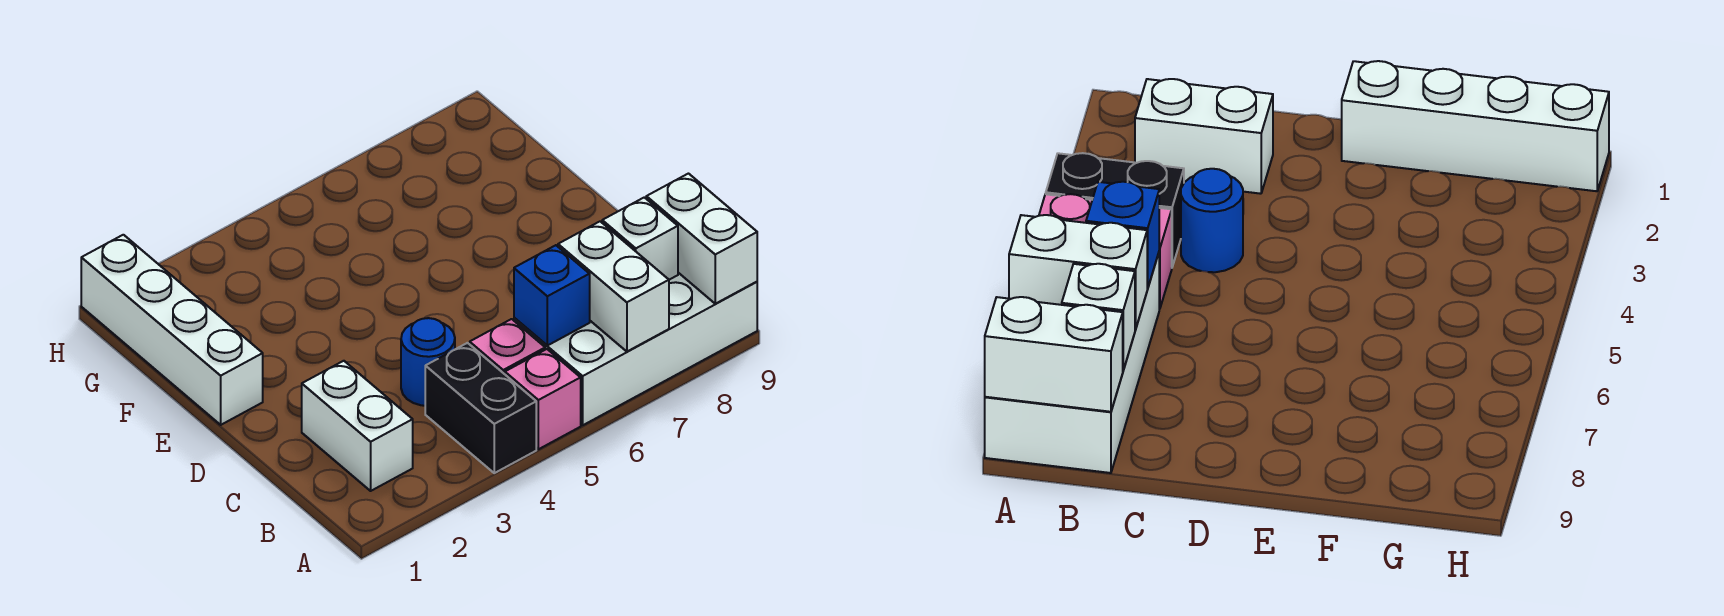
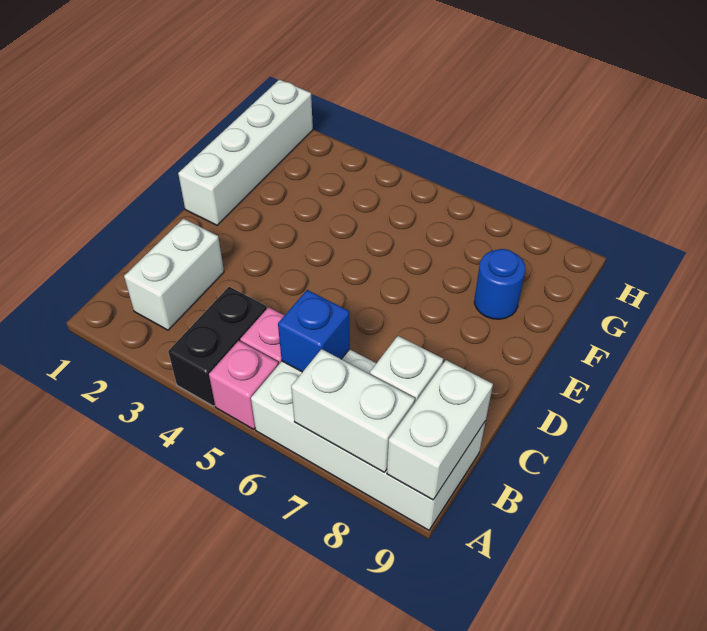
white brick A7:B7 level 2 -> white brick A7:A8 level 2
blue round brick C4 level 1 -> blue round brick F8 level 1

